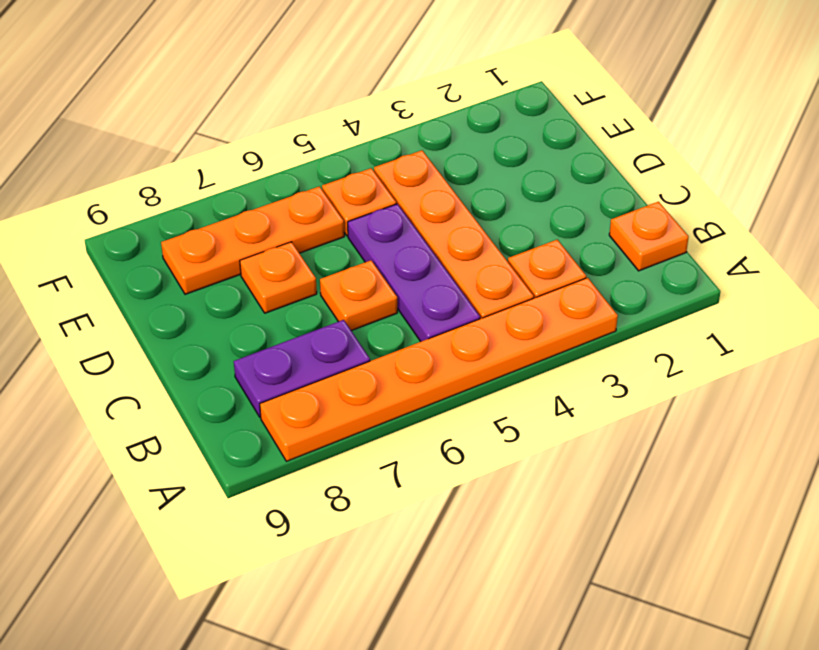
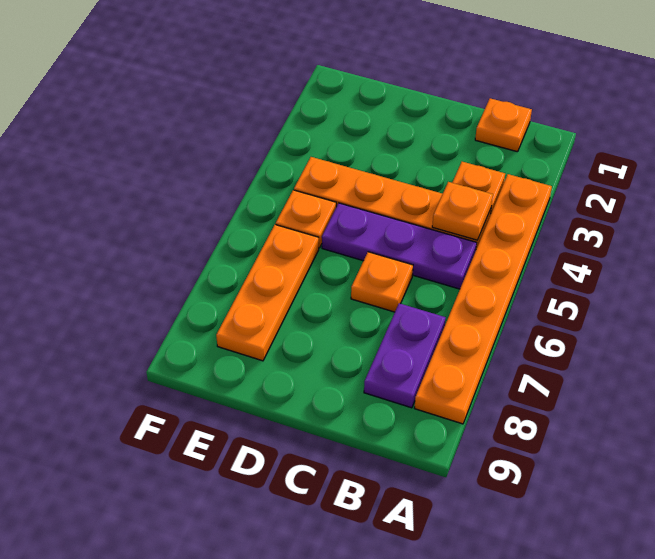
orange plate D7 level 1 -> orange plate B4 level 2

